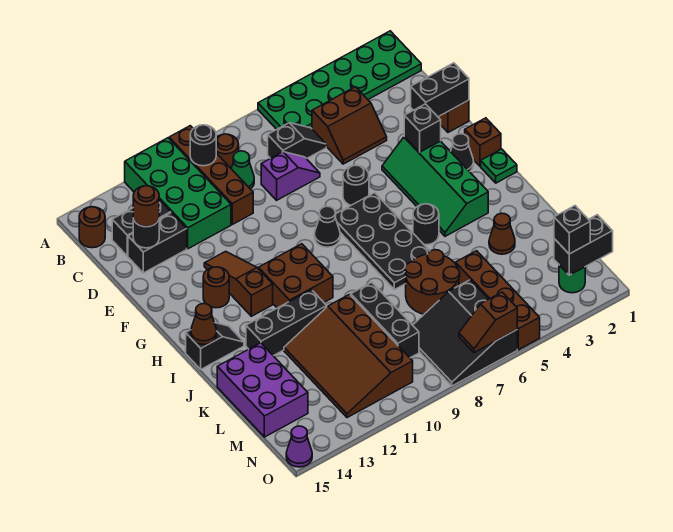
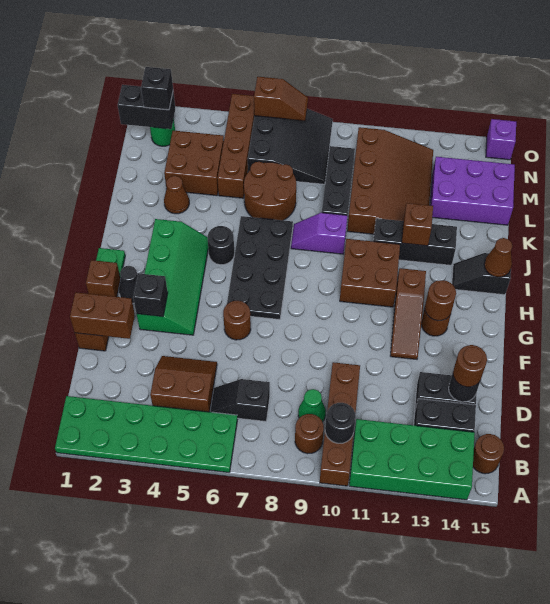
green brick A11:D12 level 1 -> green brick A11:B14 level 1
purple slope D7:D8 level 1 top 8 -> purple slope J8:J9 level 1 top 9
black brick E1:E2 level 2 -> brown brick E1:E2 level 2
black round brick F6 level 1 -> brown round brick F6 level 1
black cone G8 level 1 -> none
none -> brown round brick G13 level 2
none -> brown brick J12 level 2
purple brick K14:M15 level 1 -> purple brick L13:M15 level 1
none -> brown brick L3:M4 level 1
purple cone O15 level 1 -> purple brick O15 level 1

